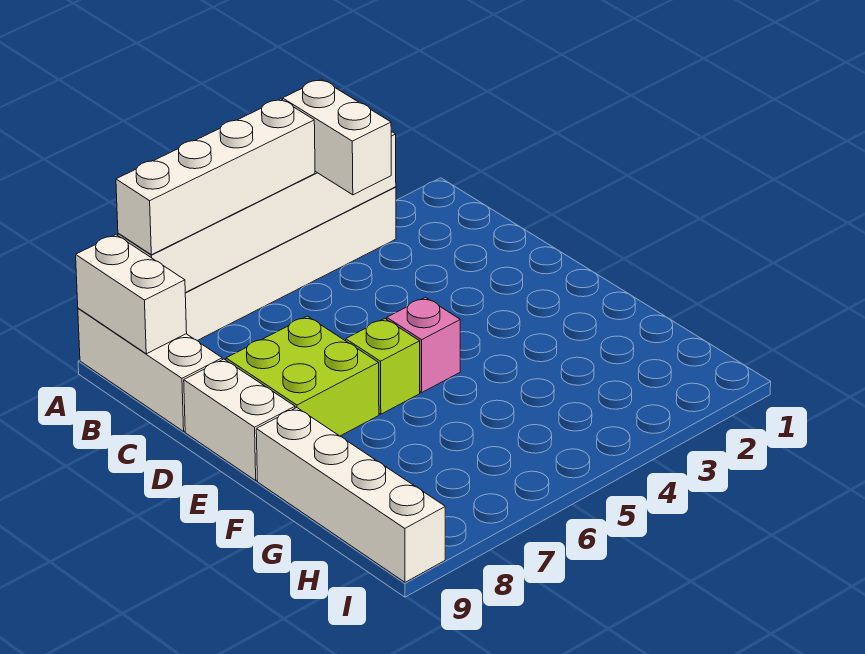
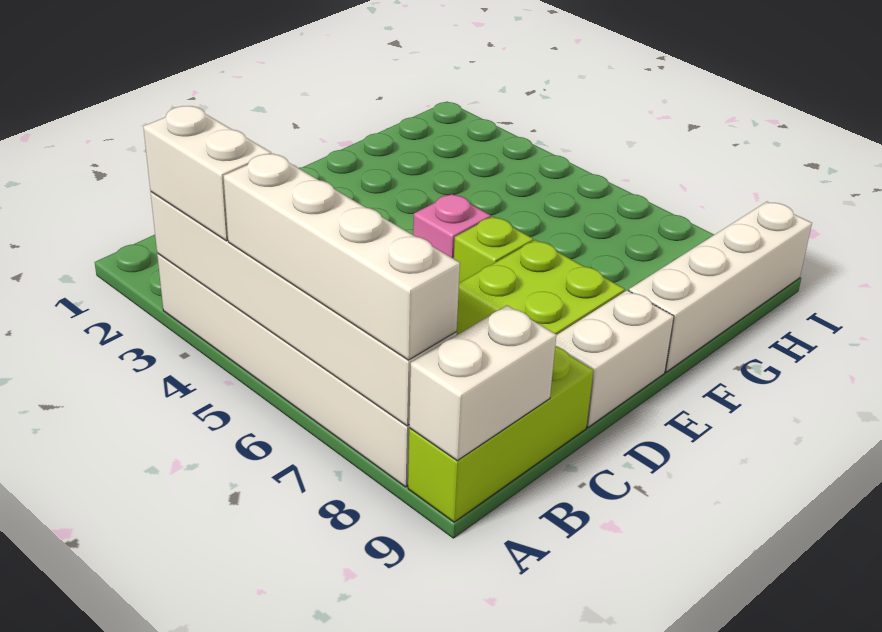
white brick A4:B4 level 3 -> white brick A3:A4 level 3
white brick A9:C9 level 1 -> lime brick A9:C9 level 1

